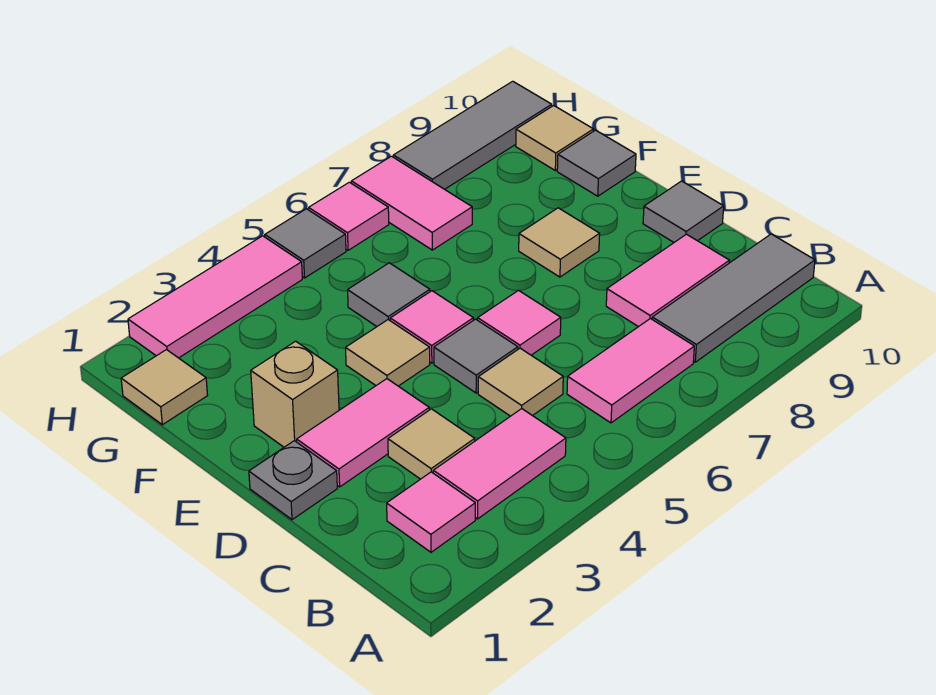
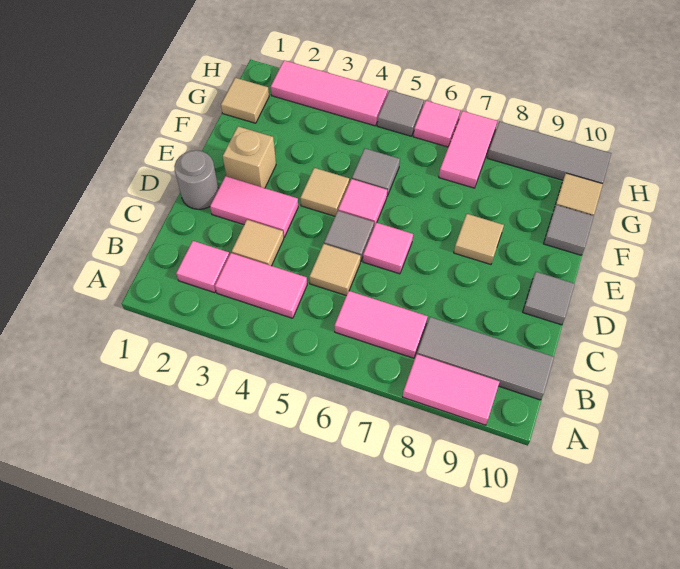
pink tile C8:C9 level 1 -> pink tile A8:A9 level 1
grey plate D1 level 1 -> grey round brick D1 level 1

